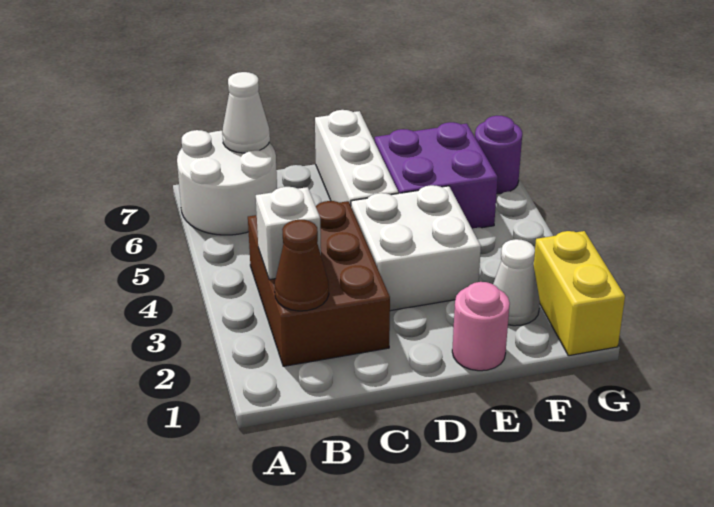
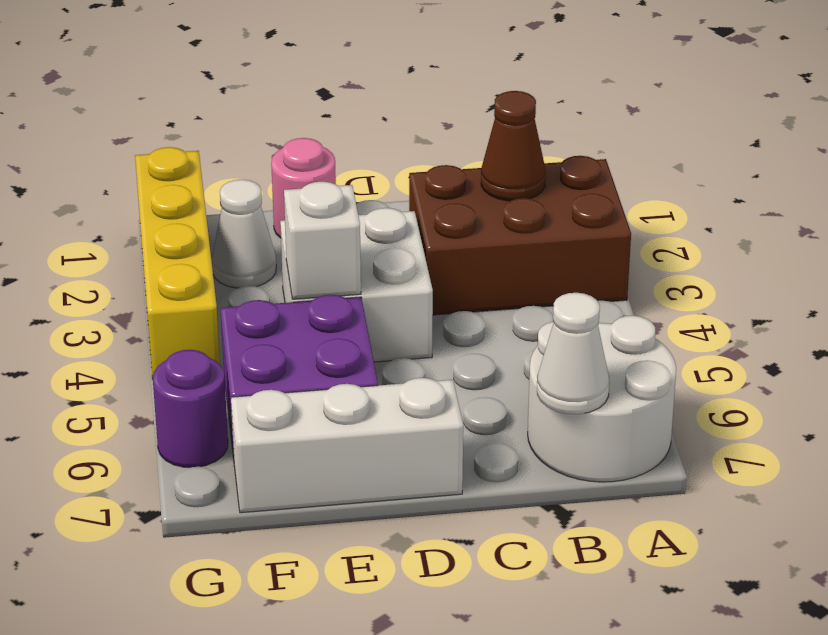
brown brick B2:C4 level 1 -> brown brick A2:C3 level 1
white brick B3 level 2 -> white brick E4 level 2
white brick D5:D7 level 1 -> white brick D7:F7 level 1
yellow brick G1:G2 level 1 -> yellow brick G1:G4 level 1

